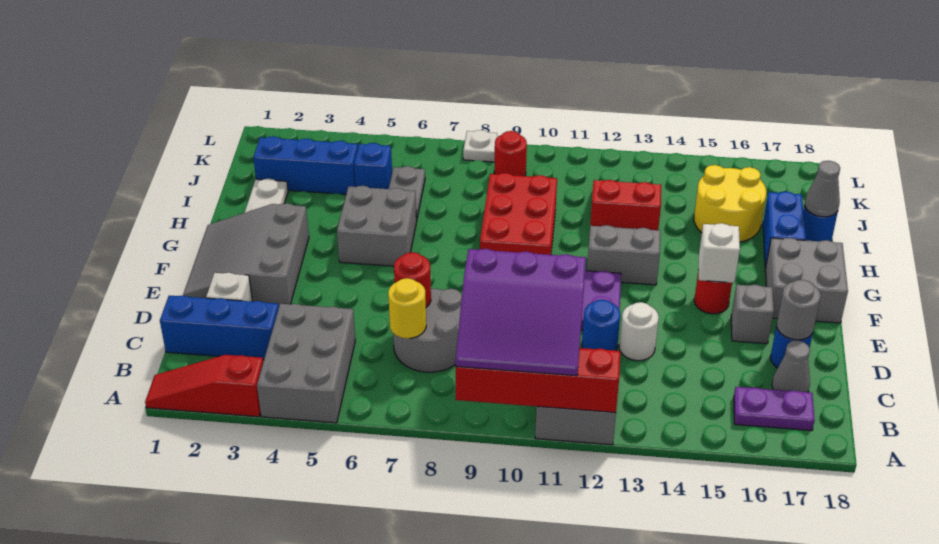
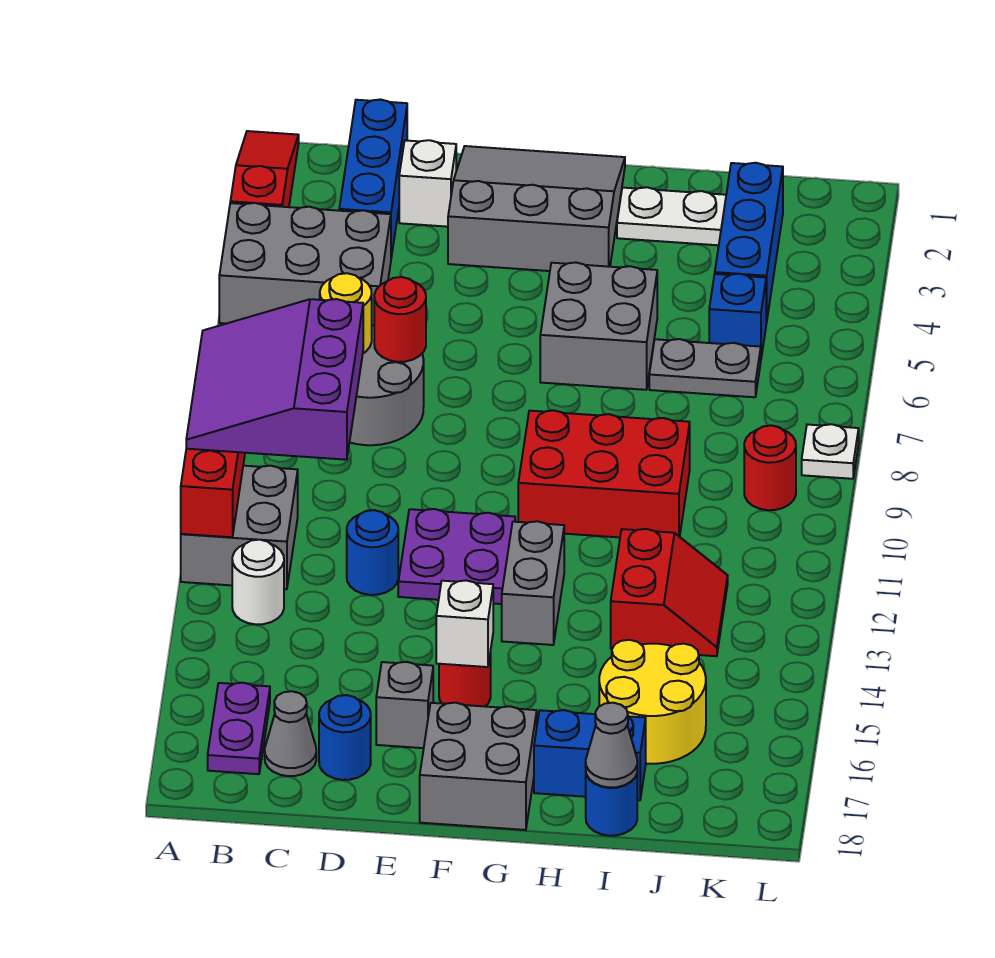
white round brick D13 level 1 -> white round brick B13 level 1
grey round brick D17 level 2 -> none

